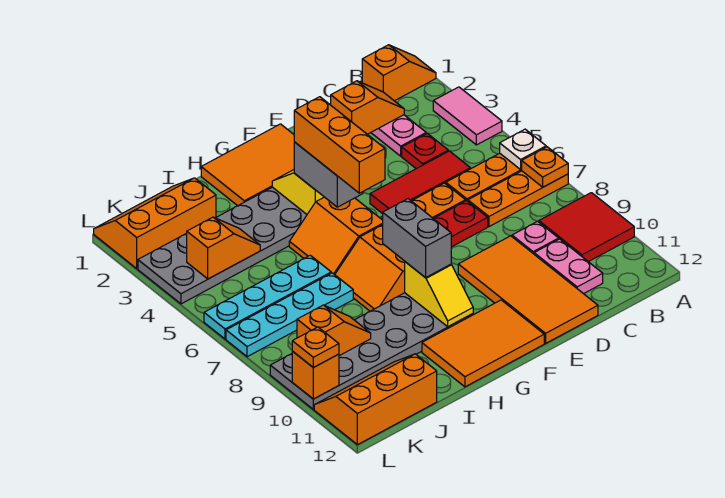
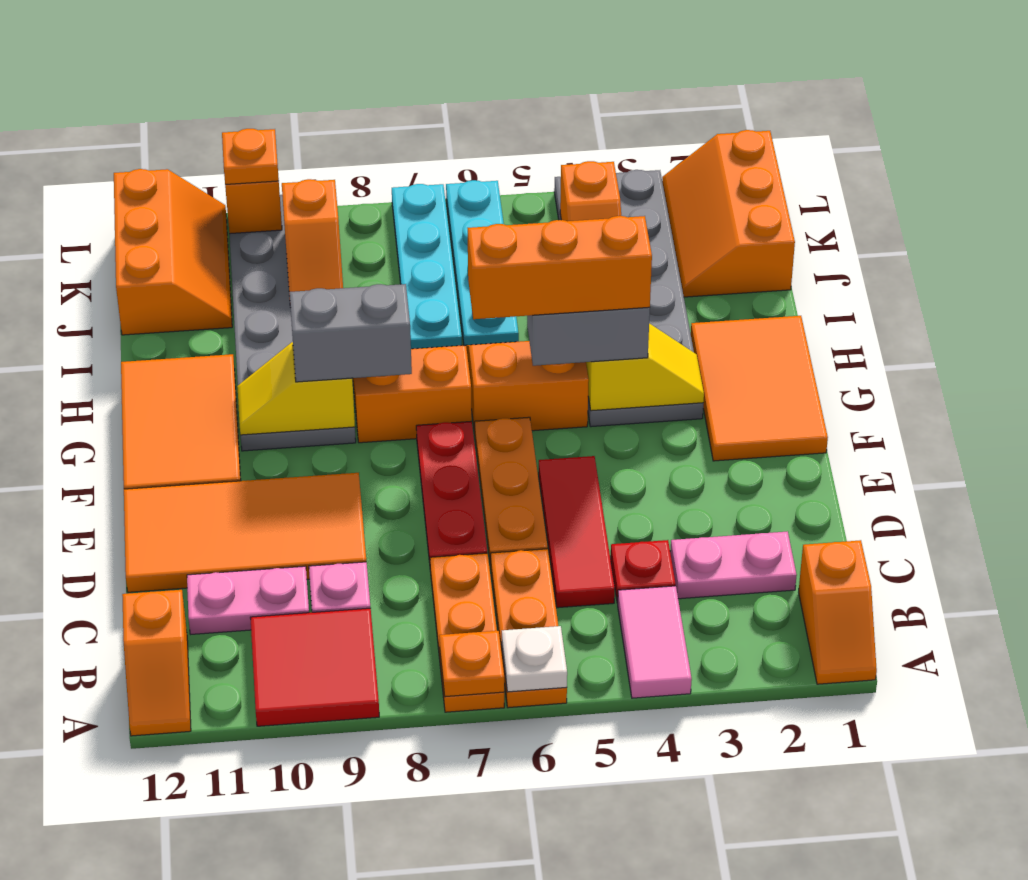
pink tile A3:A4 level 1 -> pink tile A4:B4 level 1
orange slope C2:D2 level 2 top D -> orange slope A12:B12 level 1 top B
orange slope J1:L2 level 1 top 2 -> orange slope J1:L2 level 1 top 1

